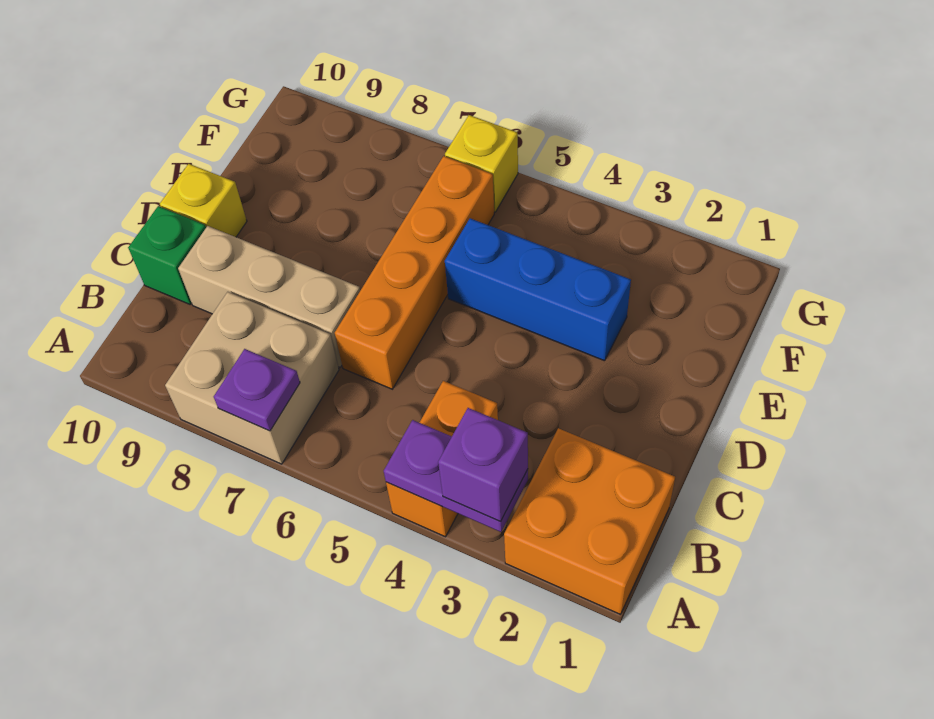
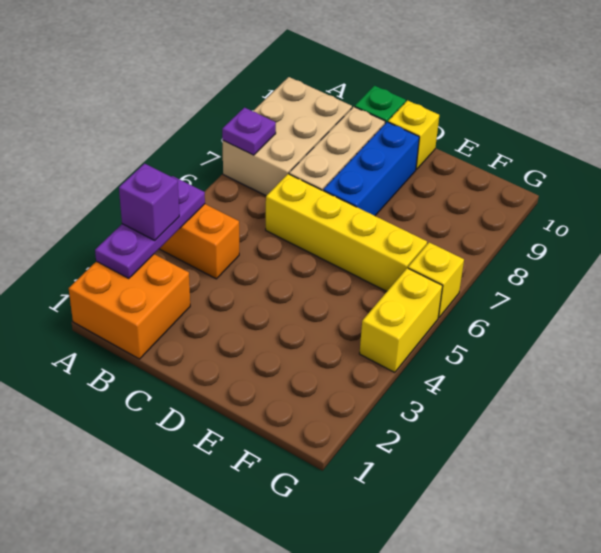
purple plate A3:A4 level 2 -> purple plate A2:A4 level 2
tan brick A7:B8 level 1 -> tan brick A7:B9 level 1
orange brick C6:F6 level 1 -> yellow brick C6:F6 level 1
blue brick E3:E5 level 1 -> blue brick D7:D9 level 1
none -> yellow brick G4:G5 level 1

